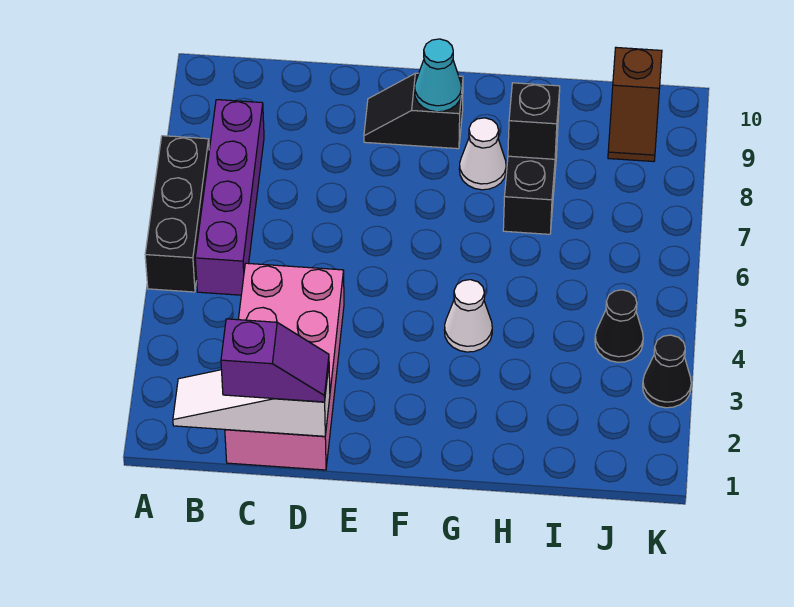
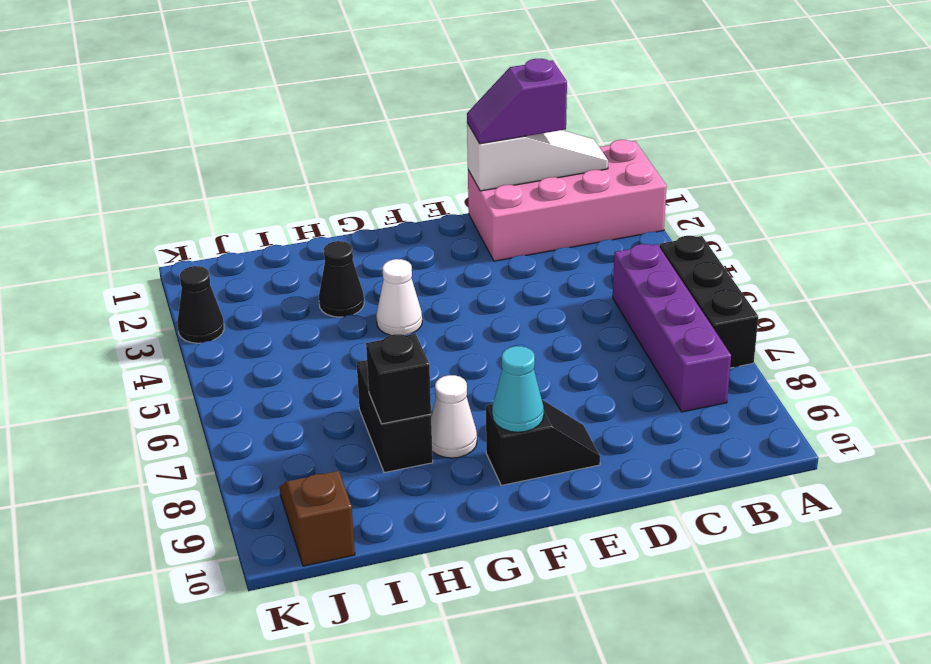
pink brick C1:D4 level 1 -> pink brick A1:D2 level 1
black cone J4 level 1 -> black cone H3 level 1

